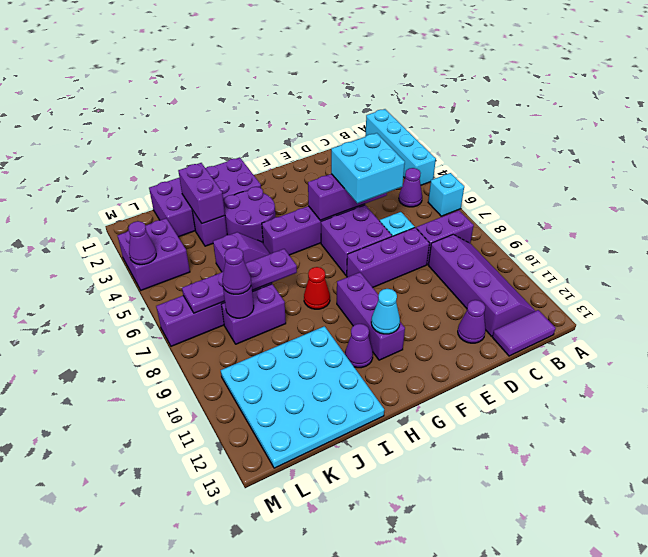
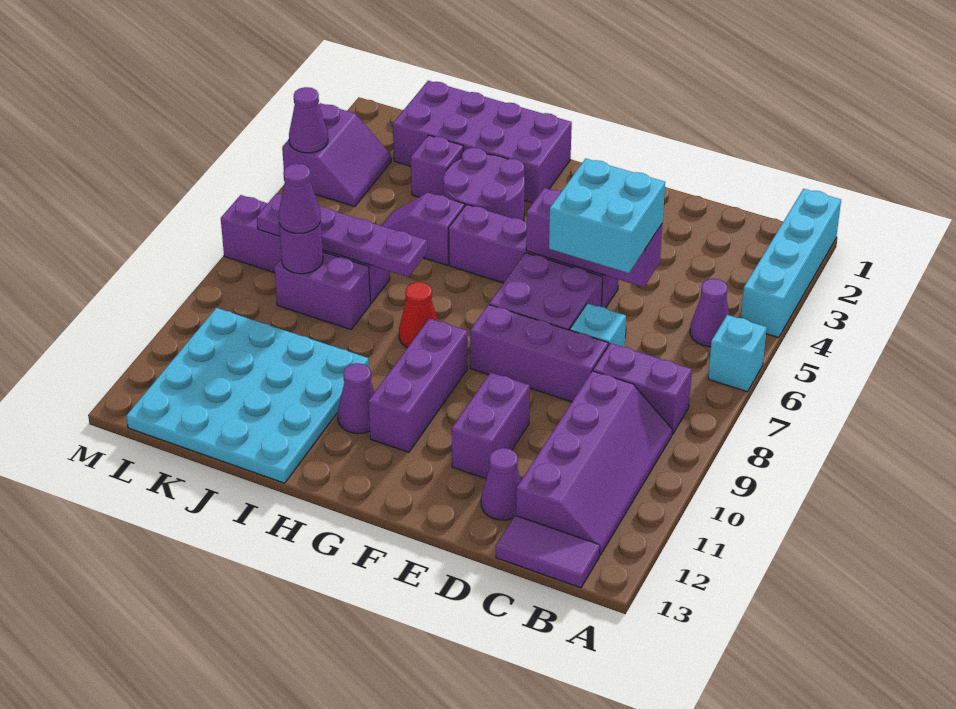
cyan cone G11 level 2 -> none
purple slope I5:J5 level 1 top J -> purple slope I5:J5 level 1 top I
purple brick J2:J3 level 2 -> purple brick E10:E11 level 1
purple brick L3:M4 level 1 -> purple slope L3:M4 level 1 top M

